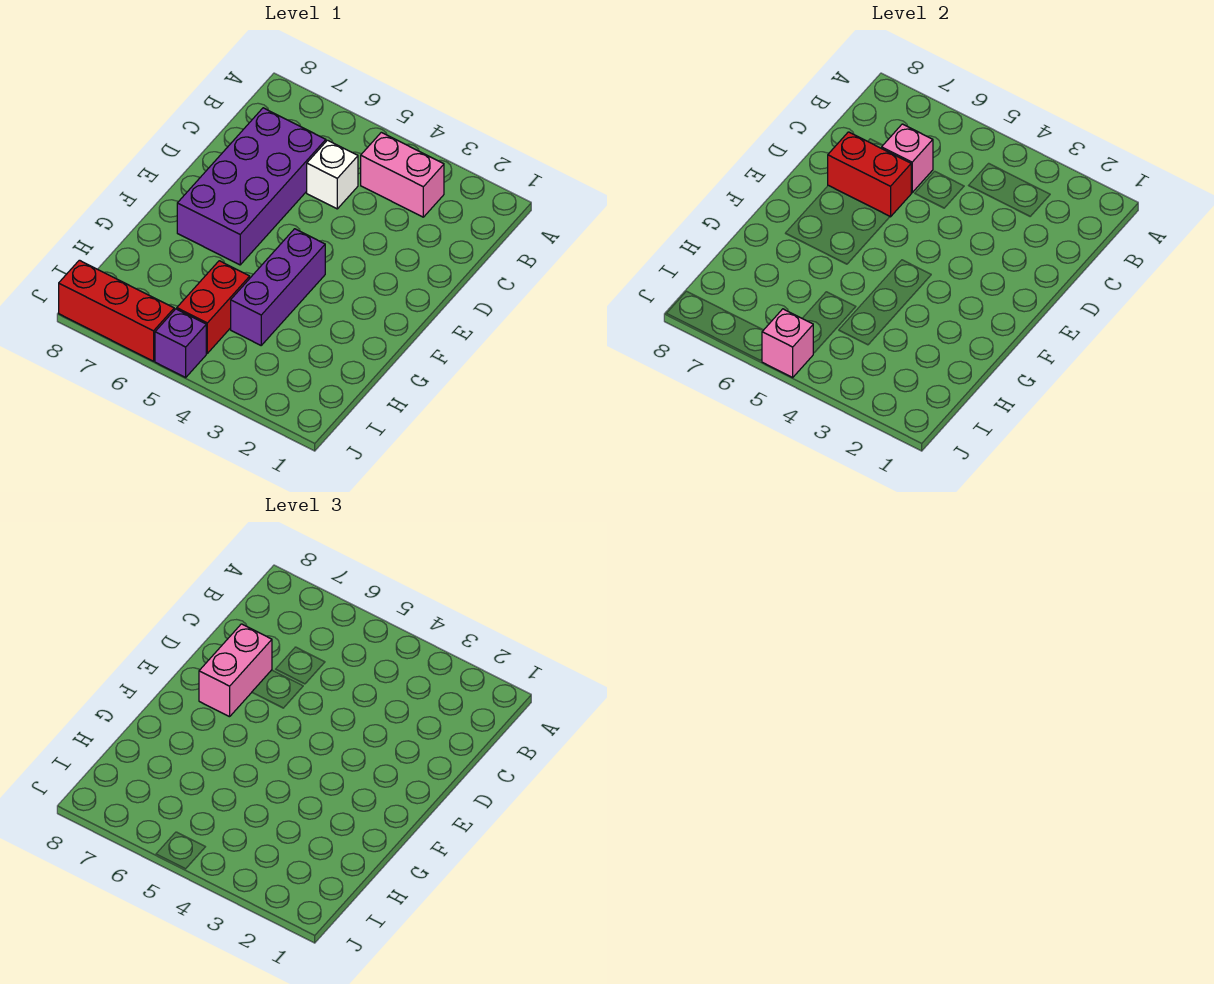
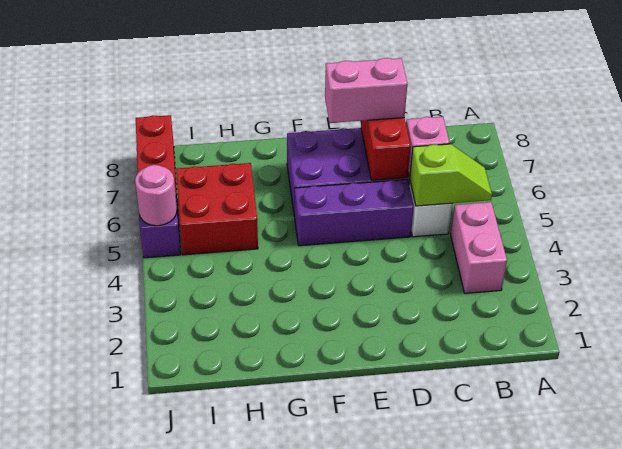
none -> lime slope B5:C5 level 2 top C
purple brick F4:H4 level 1 -> purple brick D5:F5 level 1
red brick H5:I5 level 1 -> red brick H5:I6 level 1
pink brick J5 level 2 -> pink round brick J5 level 2

